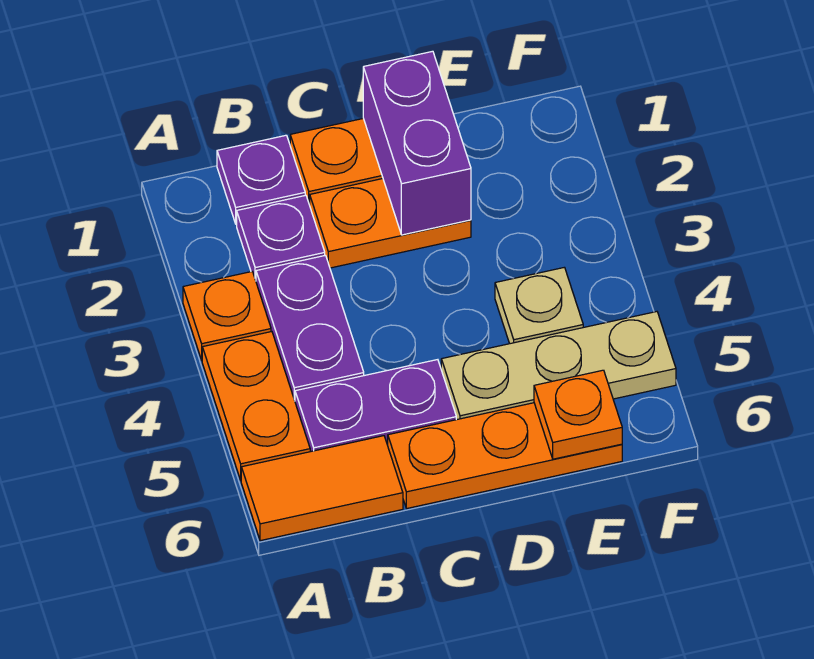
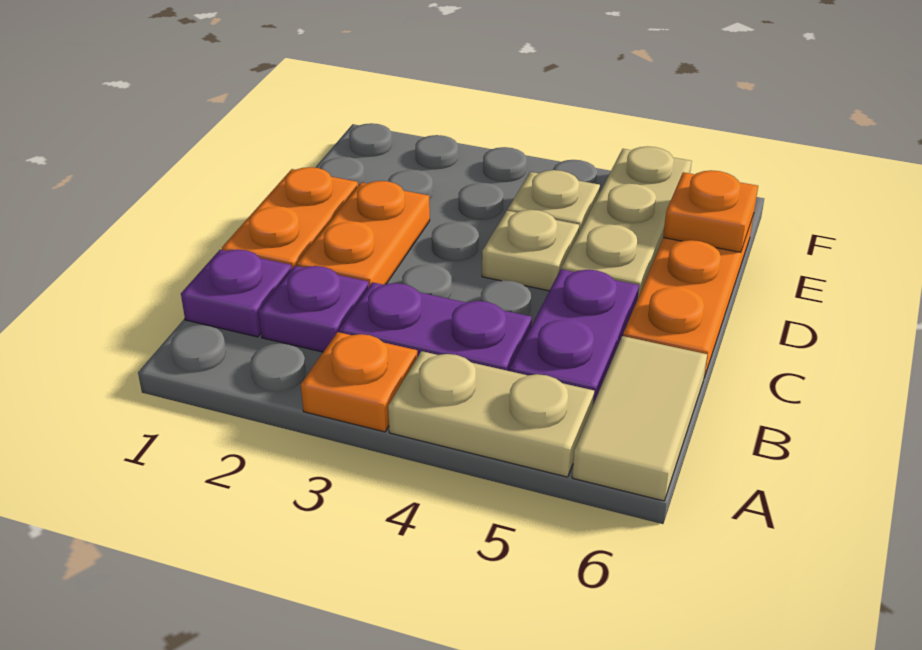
orange plate A4:A5 level 1 -> tan plate A4:A5 level 1
orange tile A6:B6 level 1 -> tan tile A6:B6 level 1
purple brick D1:D2 level 2 -> none
none -> tan plate D4 level 1

